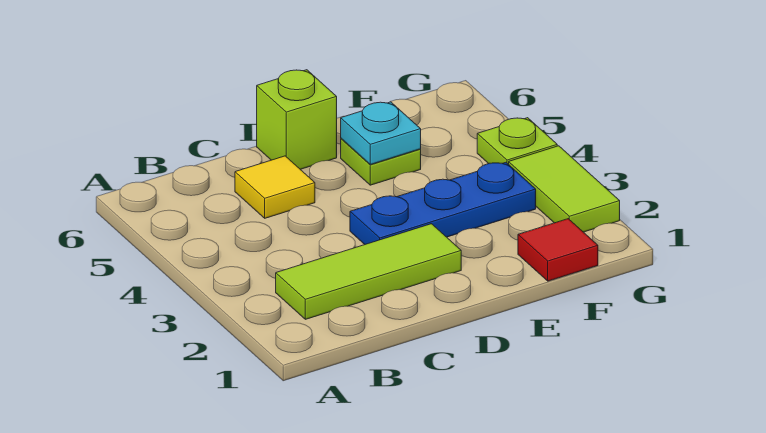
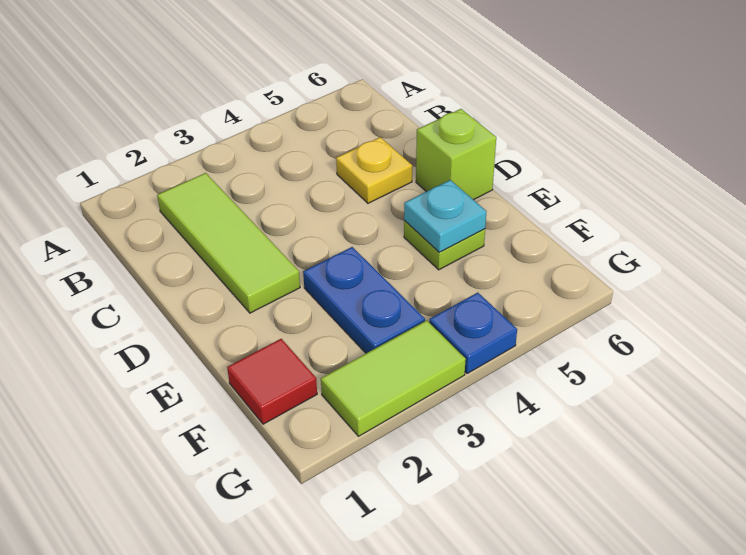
yellow tile C5 level 1 -> yellow plate C5 level 1
blue plate D3:F3 level 1 -> blue plate E3:F3 level 1
lime plate G4 level 1 -> blue plate G4 level 1

